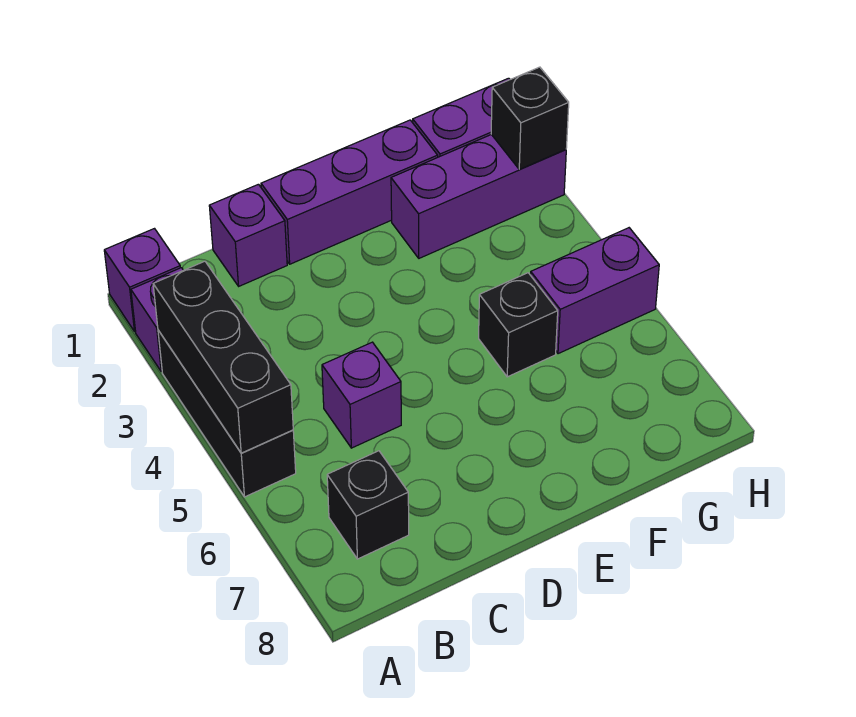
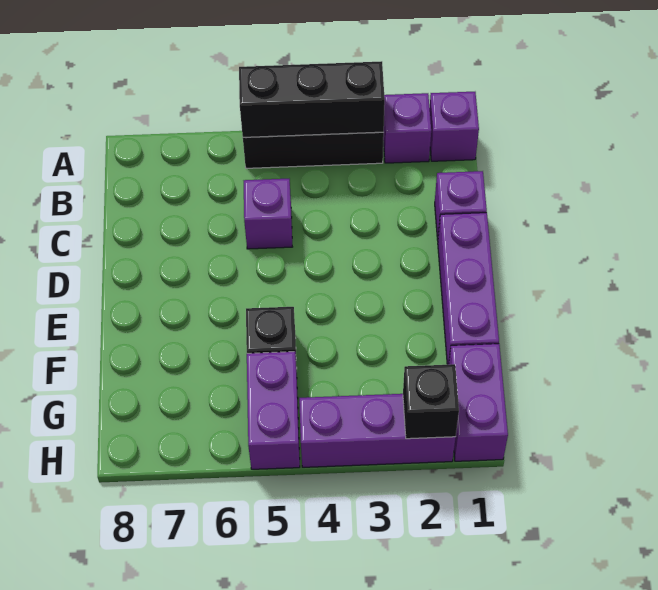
black brick B7 level 1 -> none
purple brick F2:H2 level 1 -> purple brick H2:H4 level 1

